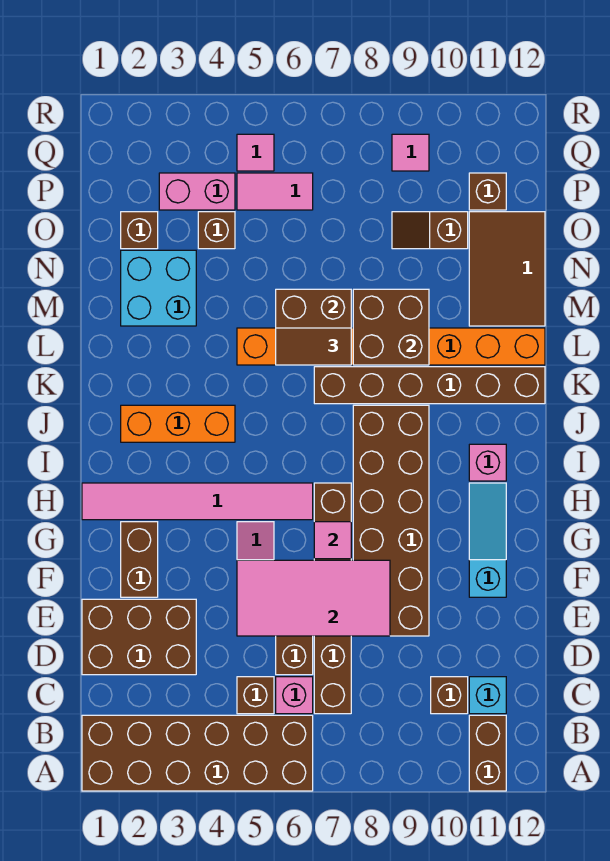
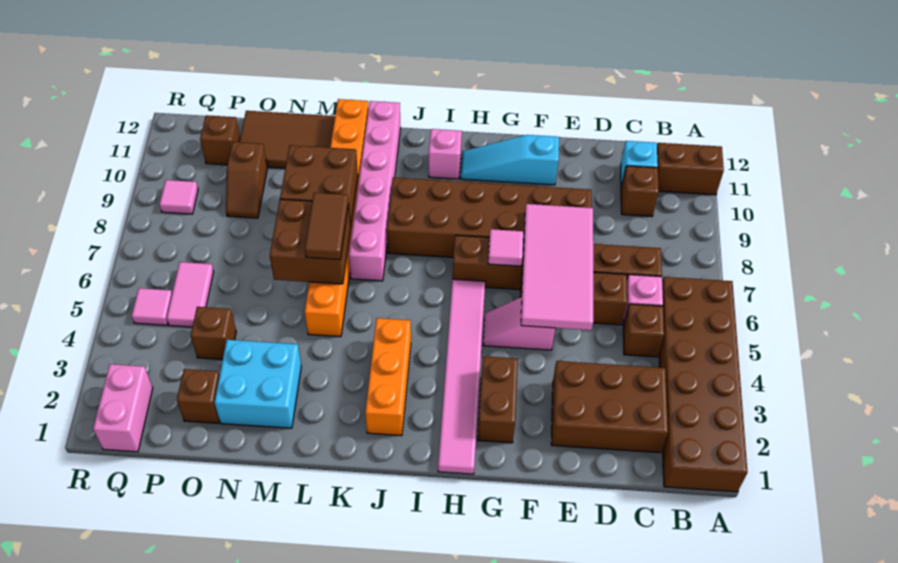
brown brick D1:E3 level 1 -> brown brick C2:E3 level 1
brown brick F2:G2 level 1 -> brown brick G2:G3 level 1
brown brick K7:K12 level 1 -> pink brick K7:K12 level 1
pink brick P3:P4 level 1 -> pink brick Q1:Q2 level 1

